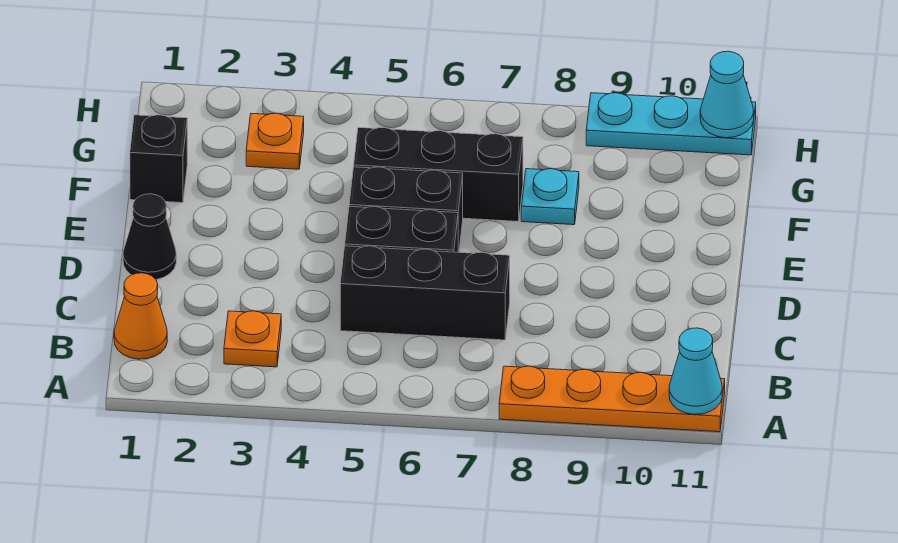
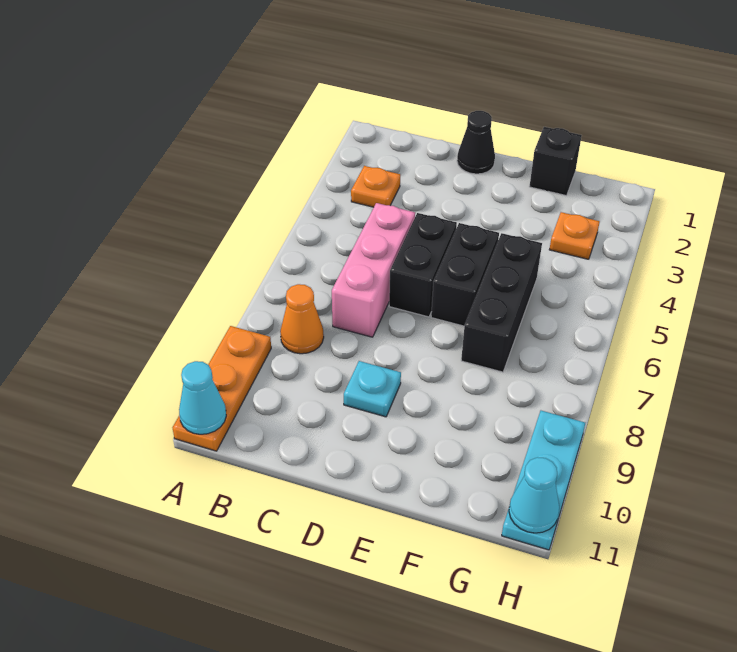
orange plate A8:A11 level 1 -> orange plate A9:A11 level 1
orange cone B1 level 1 -> orange cone B8 level 1
black brick C5:C7 level 1 -> pink brick C5:C7 level 1
cyan plate F8 level 1 -> cyan plate D9 level 1

